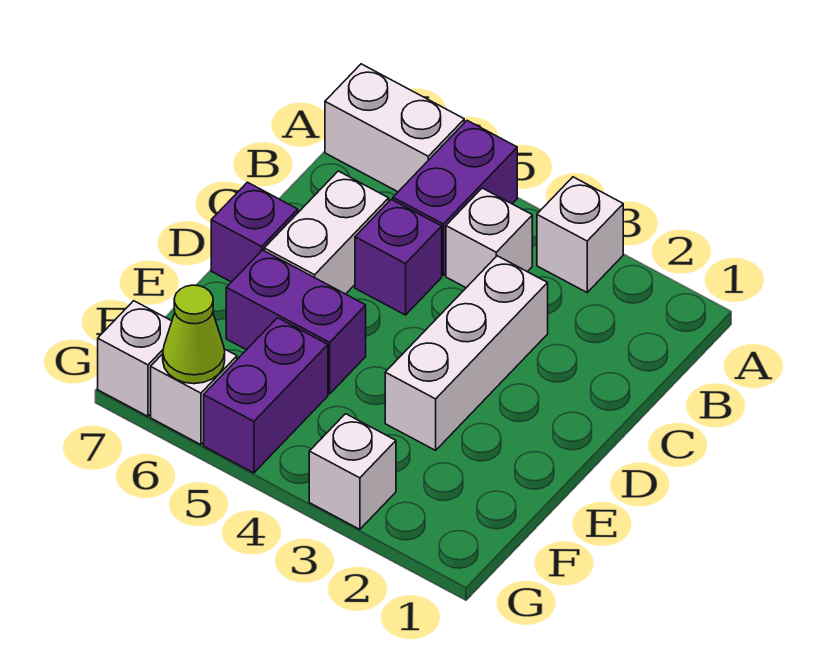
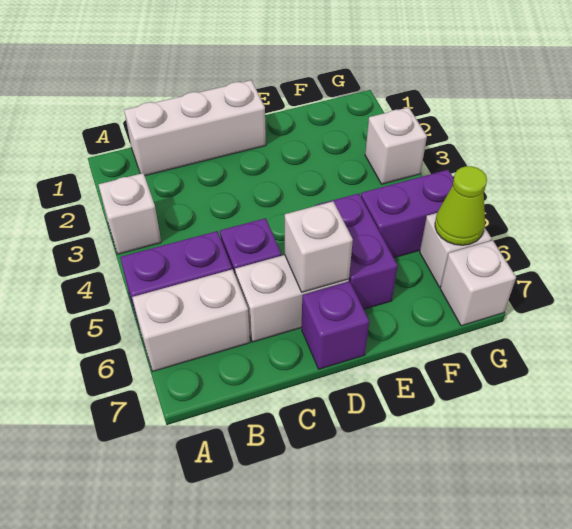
white brick A6:A7 level 1 -> white brick A6:B6 level 1
white brick B4 level 1 -> white brick D6 level 2
white brick C3:E3 level 1 -> white brick B1:D1 level 1

